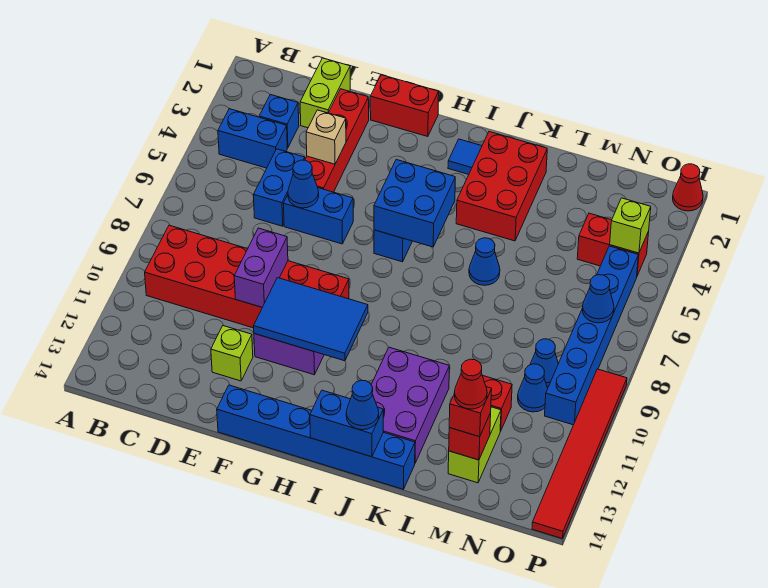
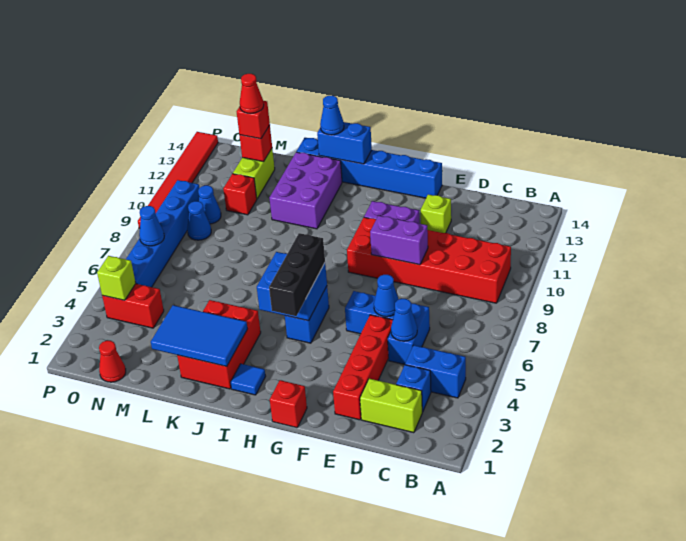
lime brick D1:D2 level 1 -> lime brick C2:D2 level 1
tan brick E4 level 2 -> none
purple brick E9:E10 level 2 -> purple brick E9:F9 level 2
red brick F1:G1 level 1 -> red brick G1 level 1
blue tile F10:H11 level 2 -> blue tile J2:L3 level 2
none -> black brick H4:H6 level 3
blue cone K6 level 1 -> blue cone D5 level 2
red cone P1 level 1 -> red cone N1 level 1

